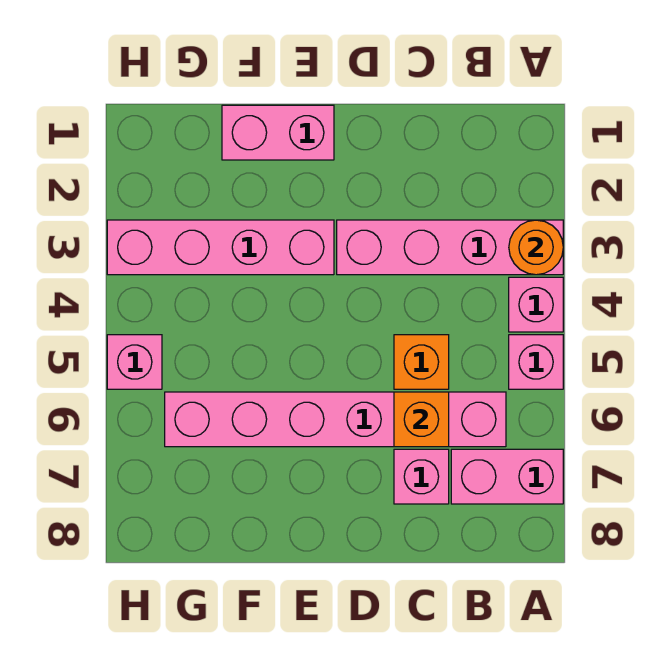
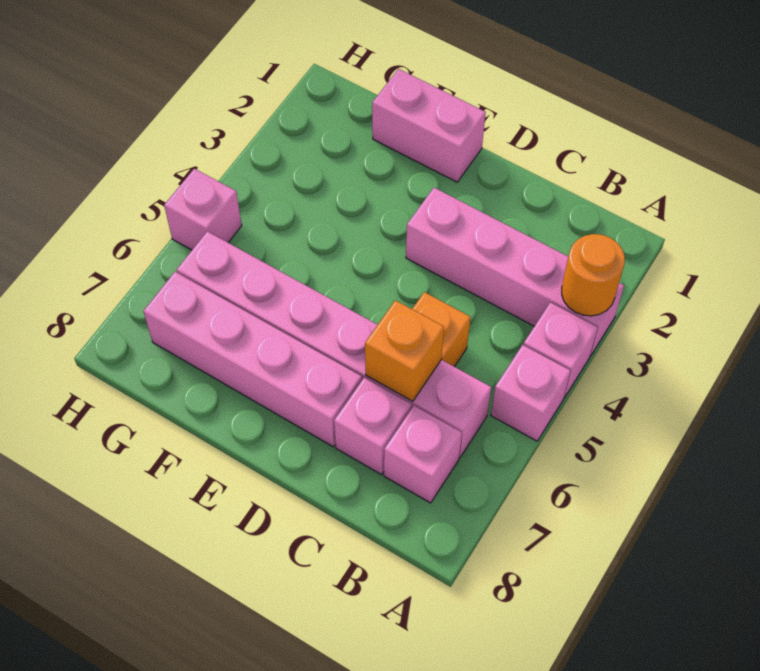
pink brick A7:B7 level 1 -> pink brick B7 level 1
pink brick E3:H3 level 1 -> pink brick D7:G7 level 1

